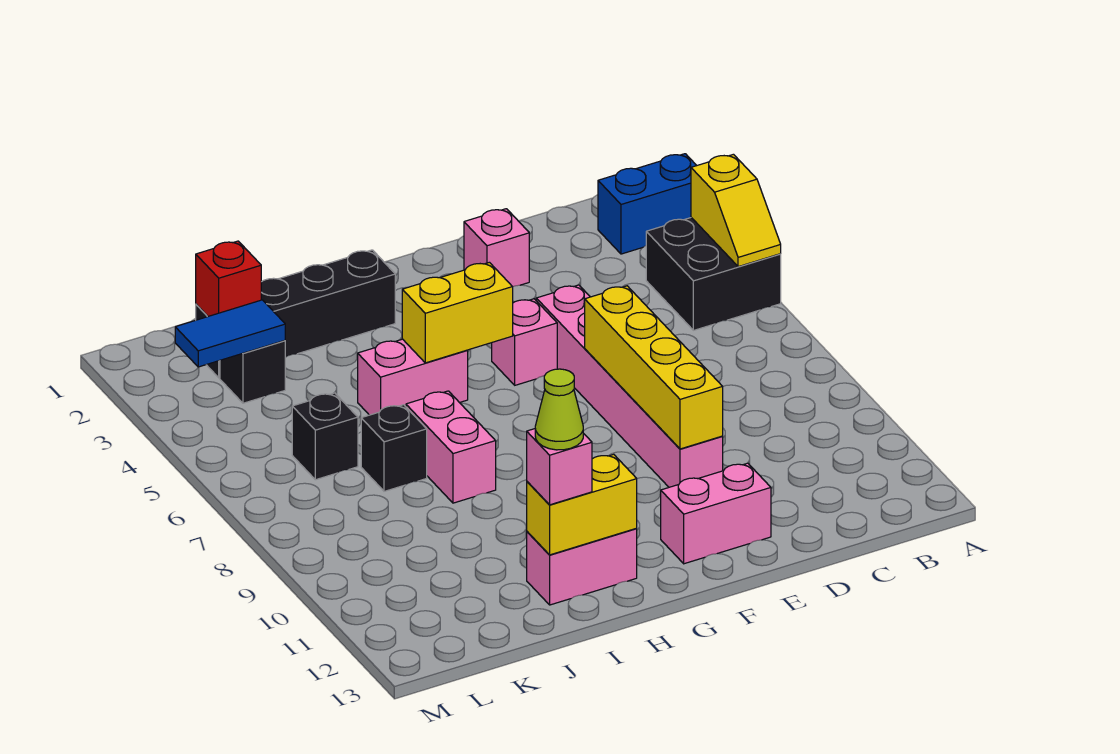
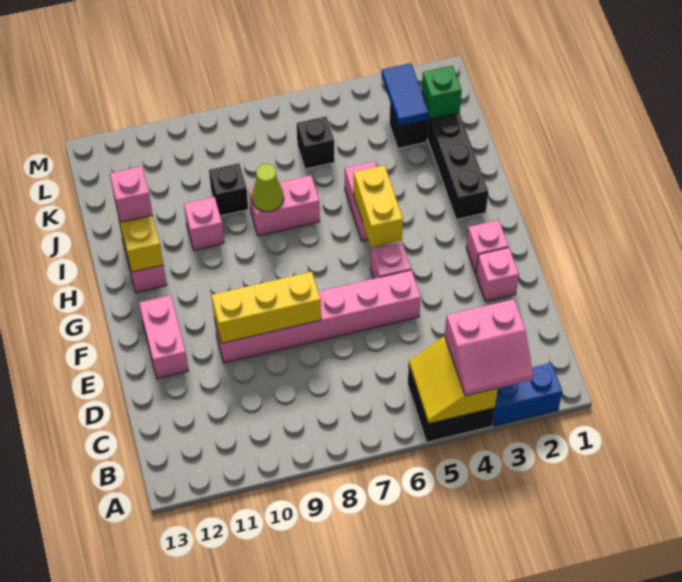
blue brick A2:B2 level 1 -> blue brick A2:A3 level 1
none -> pink slope A3:B4 level 3 top B
yellow slope A4:A5 level 2 top 4 -> yellow slope A4:B5 level 2 top 4
yellow brick E7:E10 level 2 -> yellow brick E8:E10 level 2
none -> pink brick F2 level 1
none -> pink brick I10 level 1
lime cone I12 level 4 -> lime cone I8 level 2
black brick J7 level 1 -> black brick J9 level 1
red brick K2 level 2 -> green brick K2 level 2

